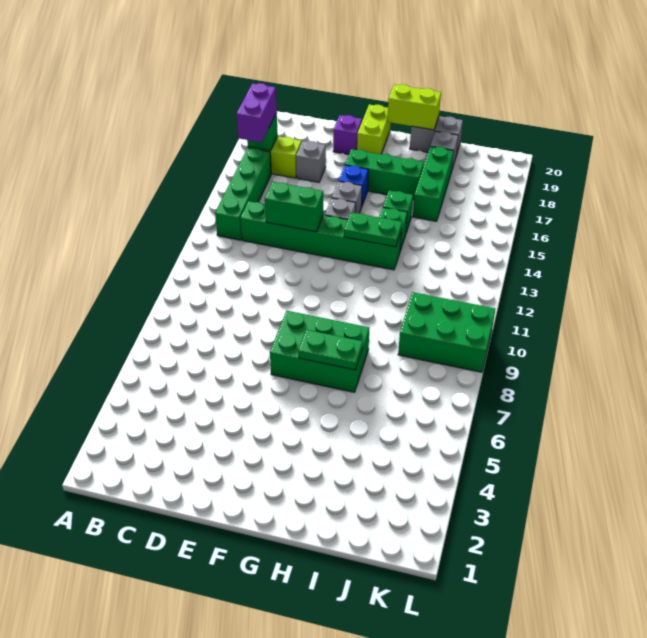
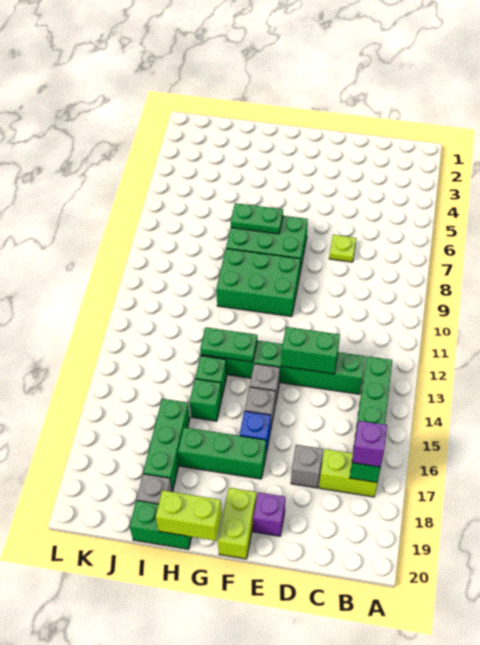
purple brick B16:B17 level 3 -> purple brick B17 level 3
none -> lime plate D7 level 1
grey brick H20:I20 level 1 -> green brick H20:I20 level 1
green brick J9:L10 level 1 -> green brick F9:H10 level 1

